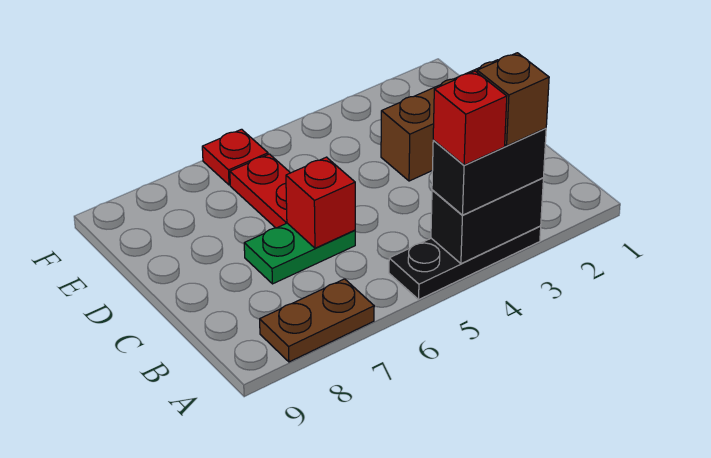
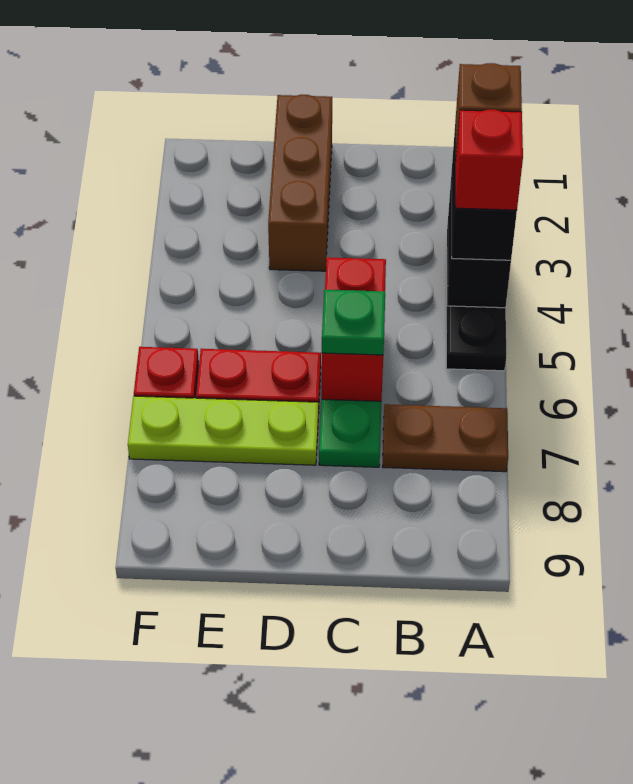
brown plate A7:A8 level 1 -> brown plate A7:B7 level 1
red brick C6 level 2 -> red brick C5:C6 level 2
none -> green plate C6 level 3
none -> lime plate D7:F7 level 1

